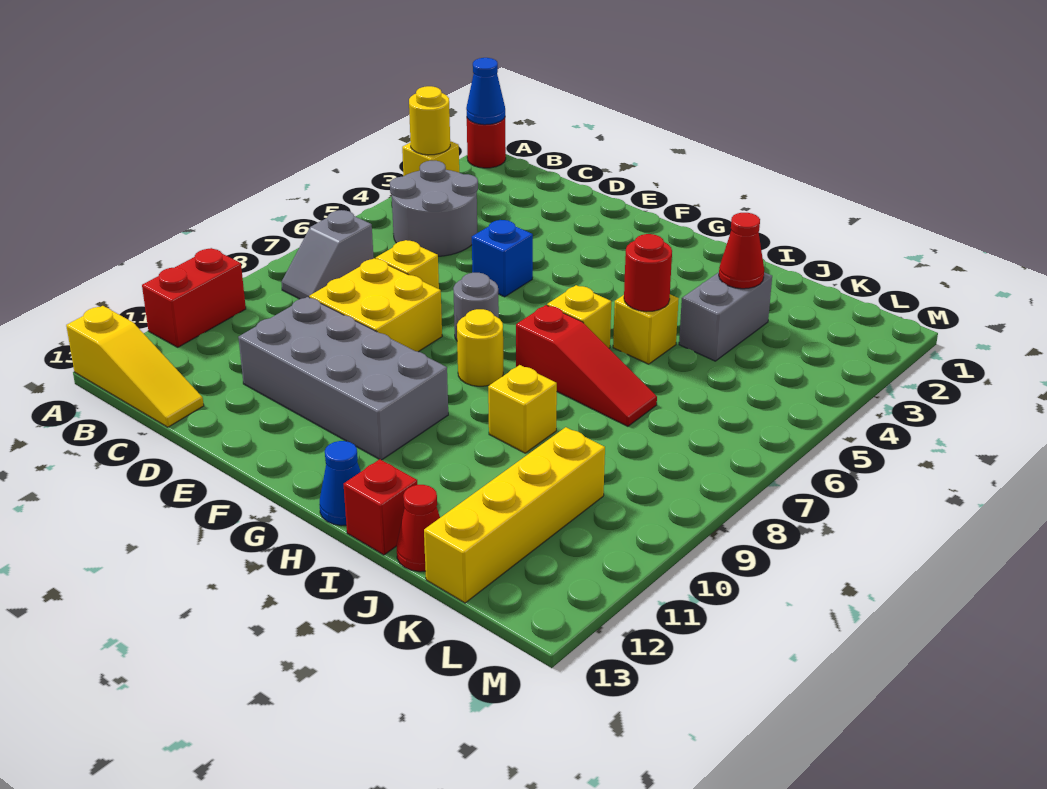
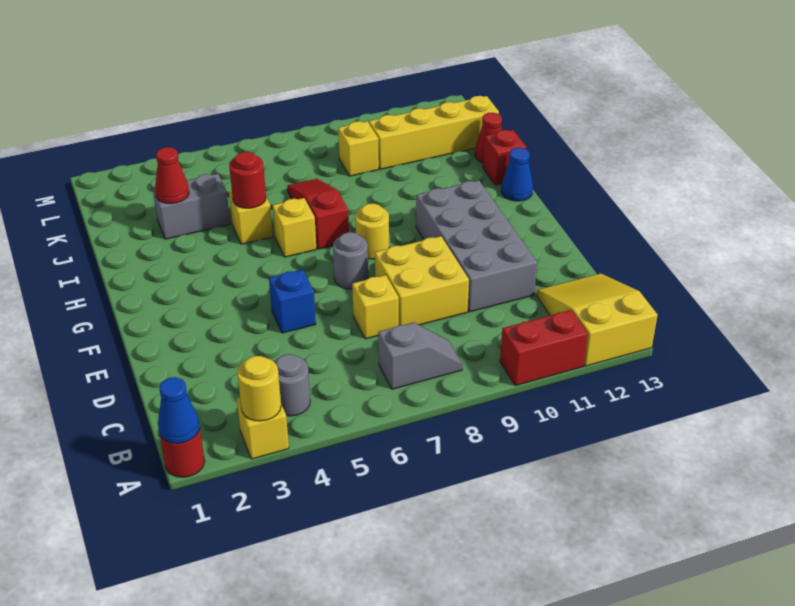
yellow slope A13:C13 level 1 top A -> yellow slope A12:C13 level 1 top A
grey round brick B4:C5 level 1 -> grey round brick B4 level 1
yellow brick I9 level 1 -> yellow brick K9 level 1

